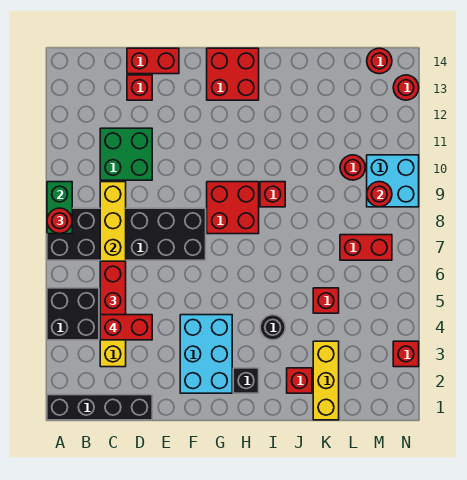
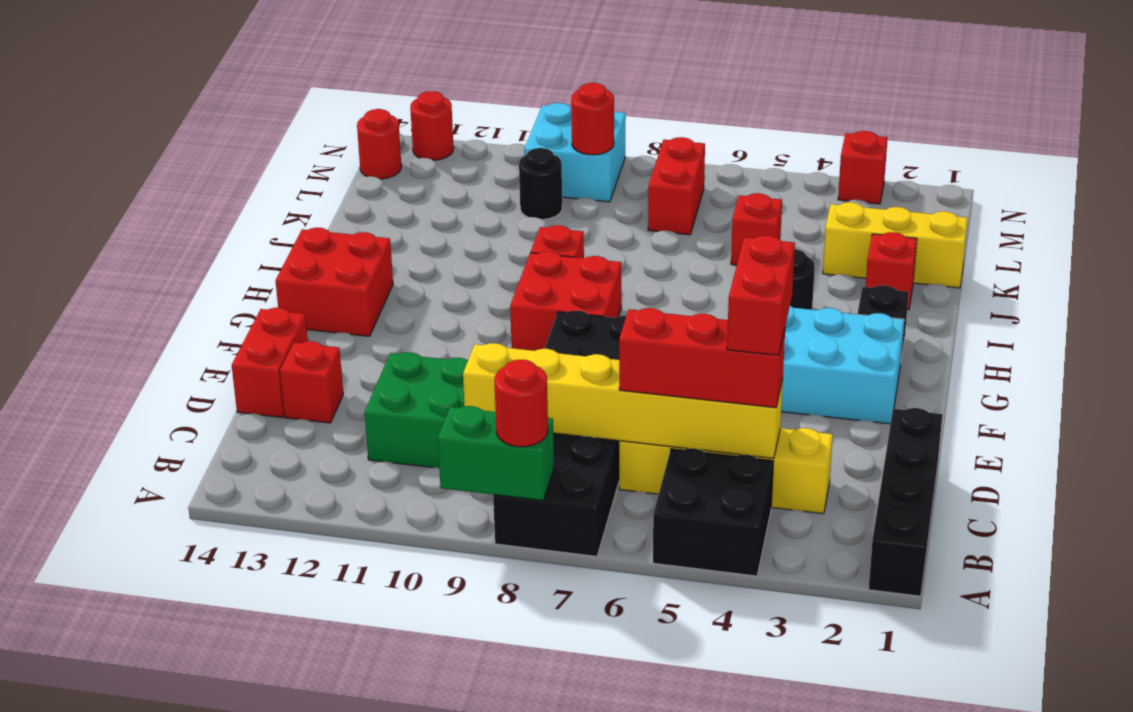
red round brick L10 level 1 -> black round brick L10 level 1

